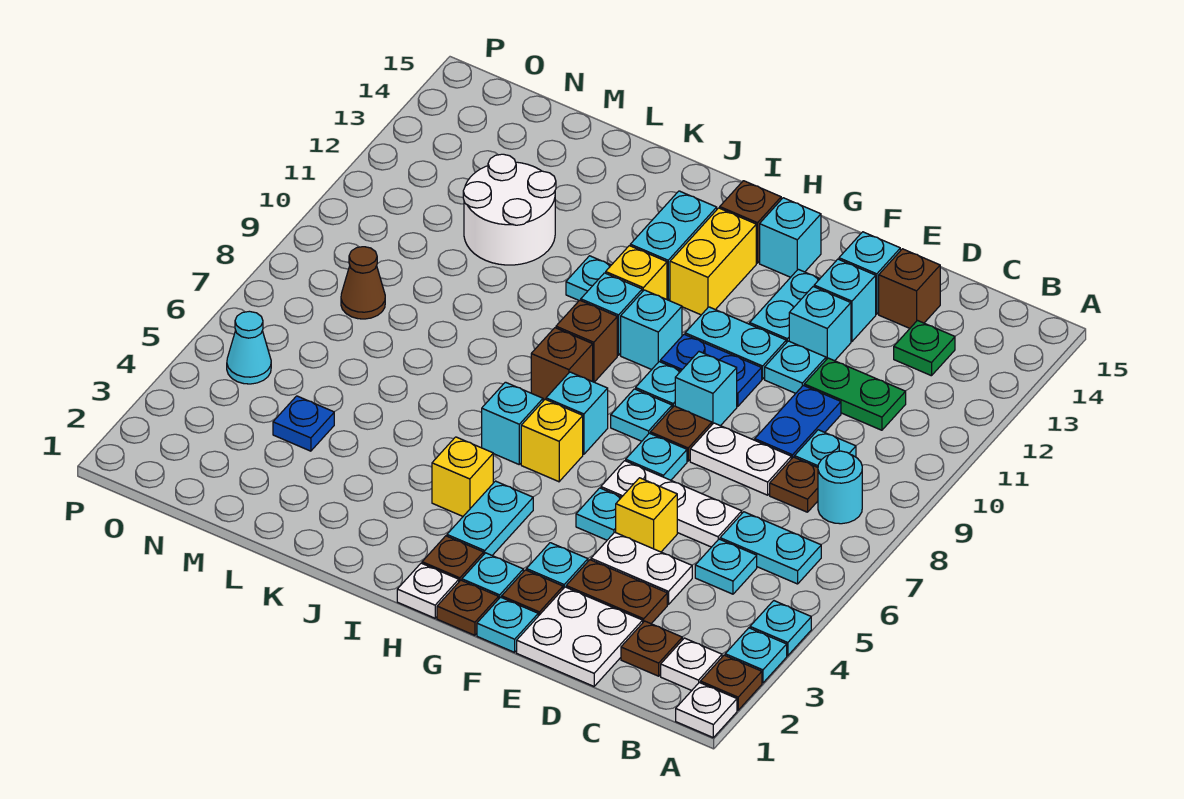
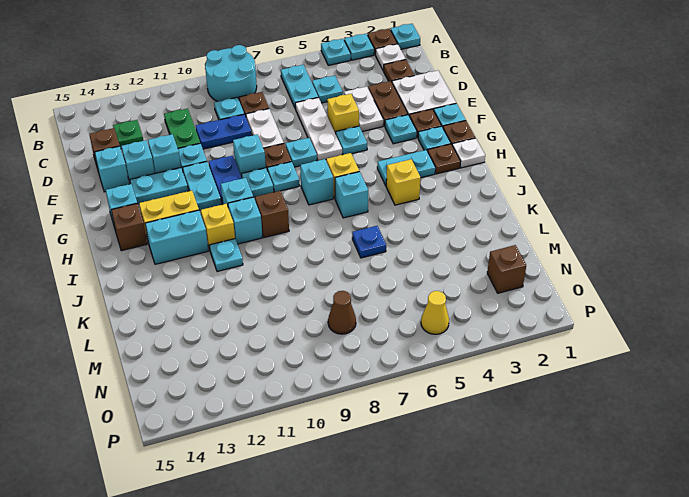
white plate A1 level 1 -> cyan plate A1 level 1
cyan round brick B8 level 1 -> cyan round brick A8:B9 level 1
brown brick I8 level 1 -> brown brick N2 level 1
white round brick L11:M12 level 1 -> none
blue plate M4 level 1 -> blue plate K6 level 1
cyan cone O5 level 1 -> yellow cone O5 level 1

